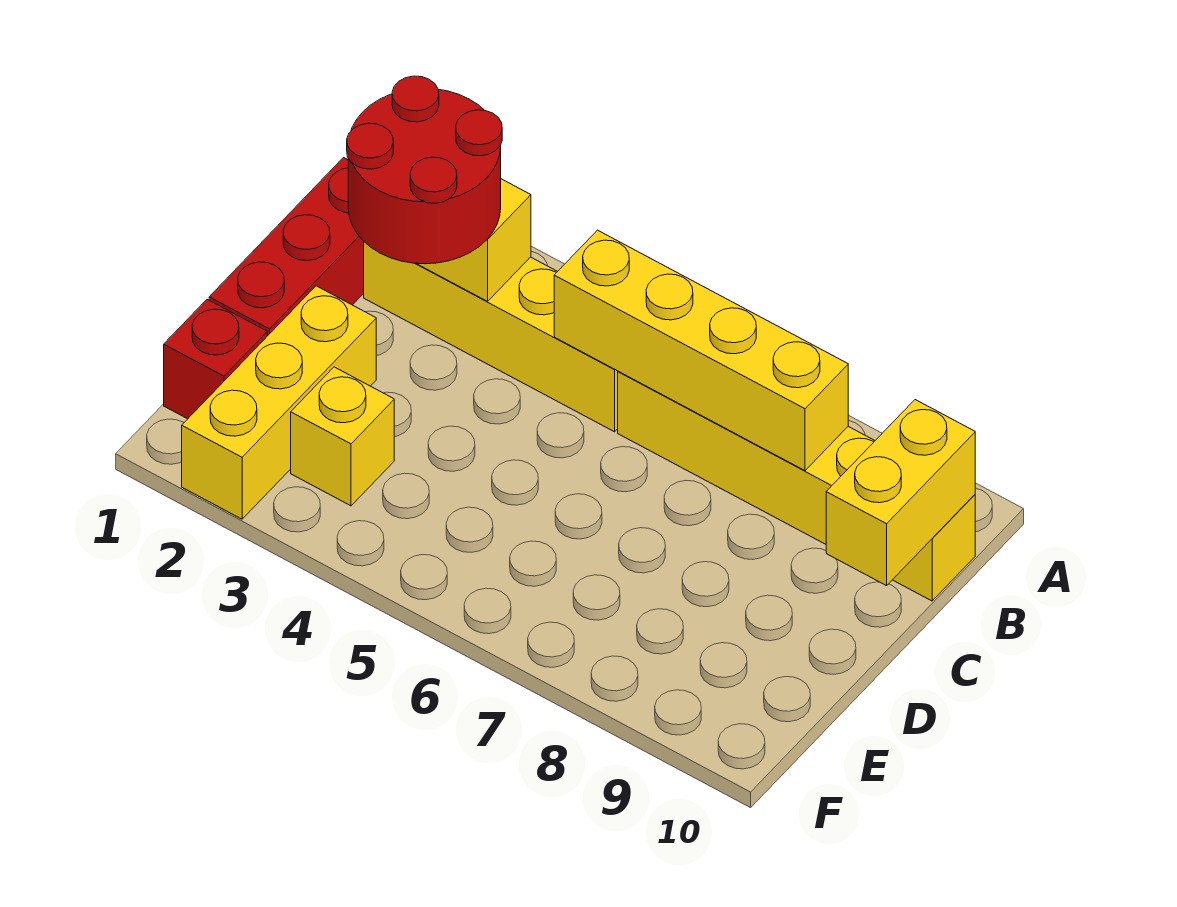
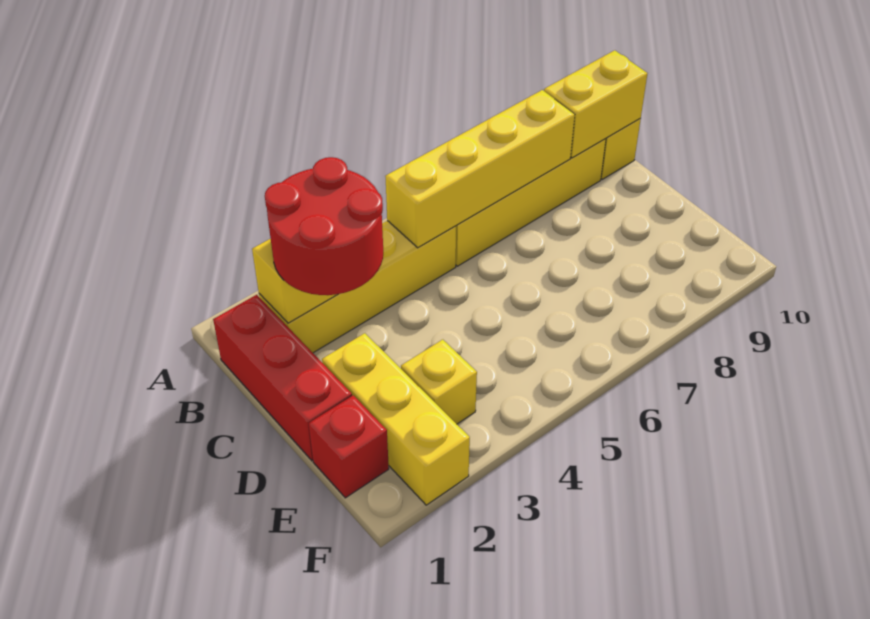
yellow brick B10:C10 level 2 -> yellow brick B9:B10 level 2

